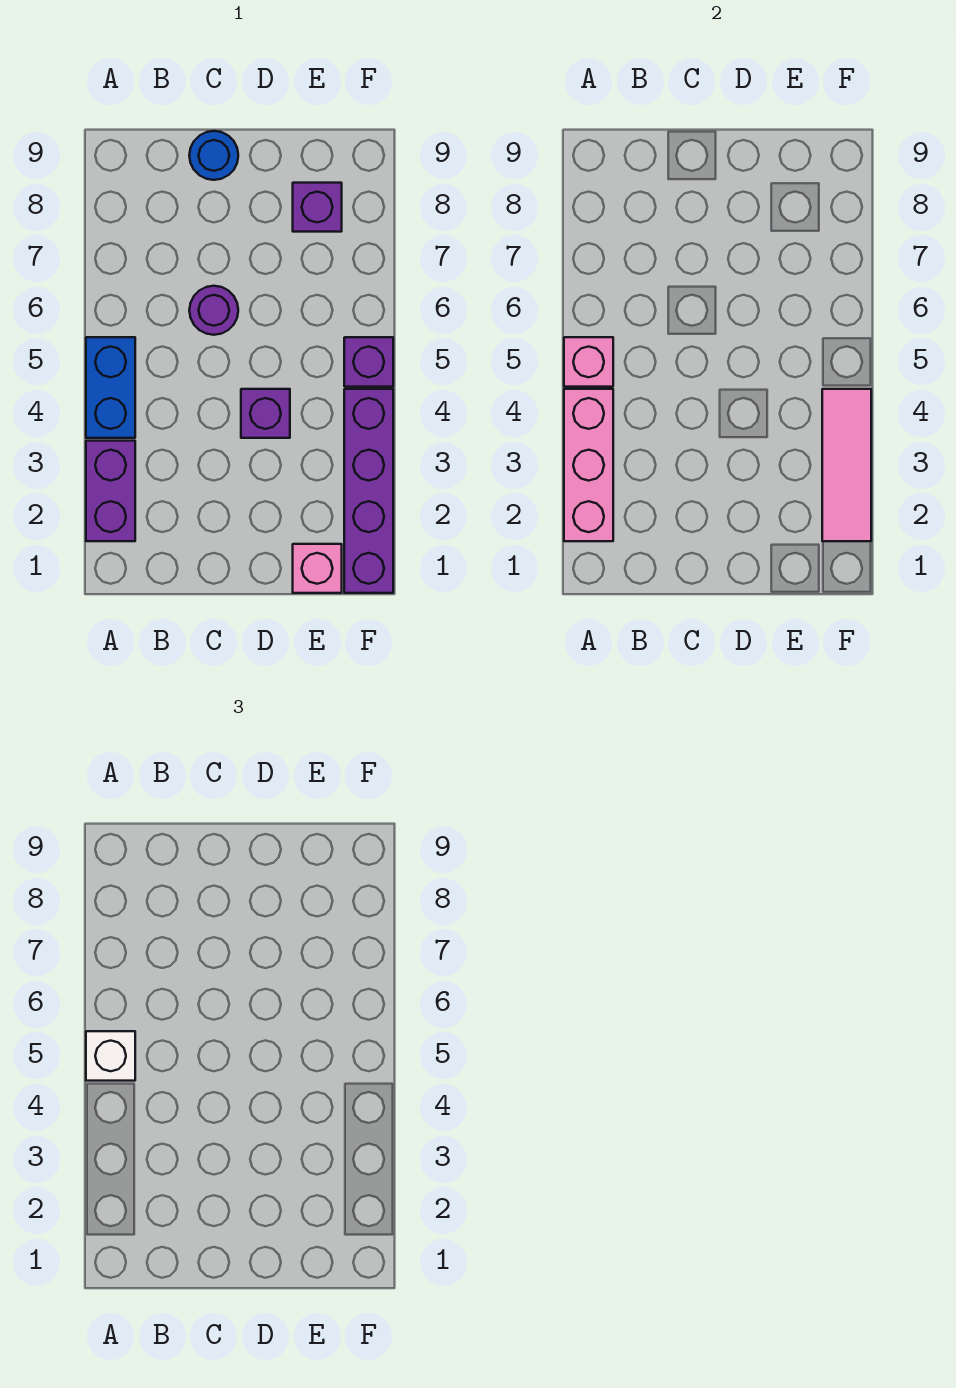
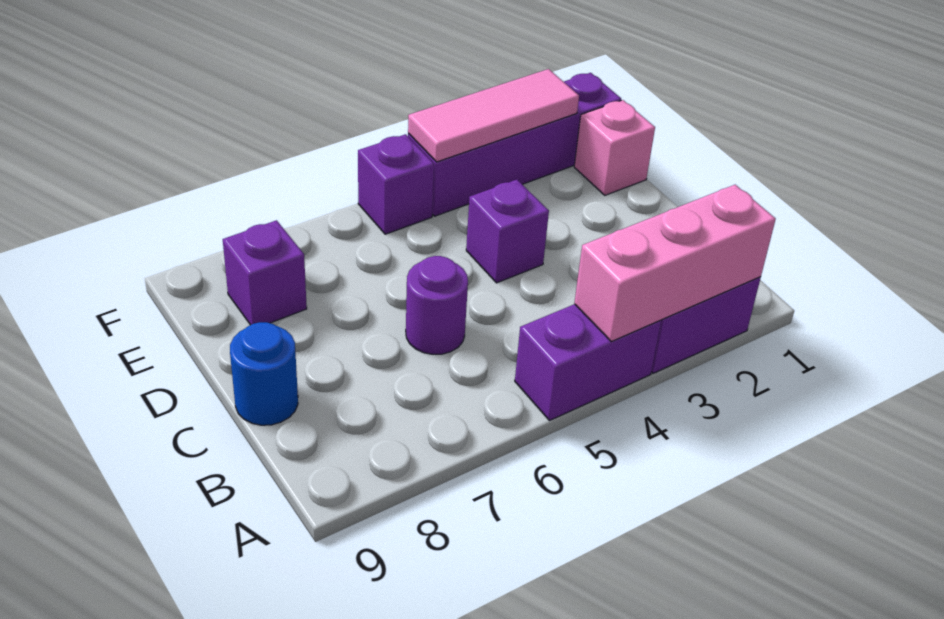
blue brick A4:A5 level 1 -> purple brick A4:A5 level 1
pink brick A5 level 2 -> none
white brick A5 level 3 -> none

